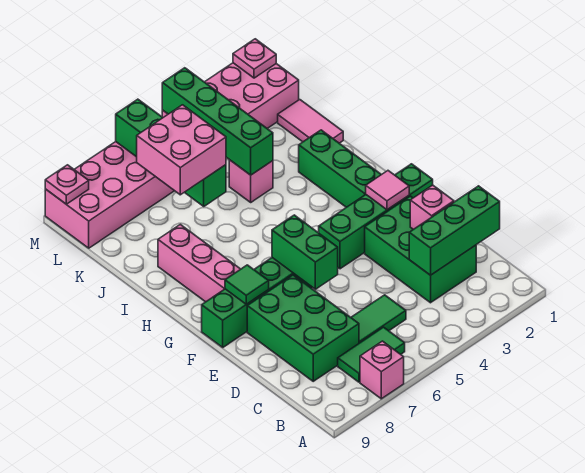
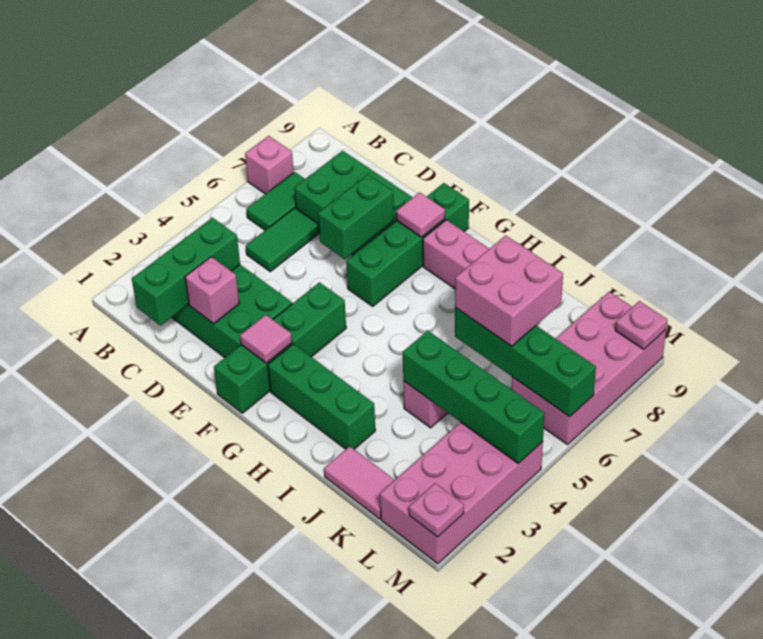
green brick E6:F6 level 2 -> green brick E6:E7 level 2
green tile F8 level 2 -> pink tile F8 level 2

